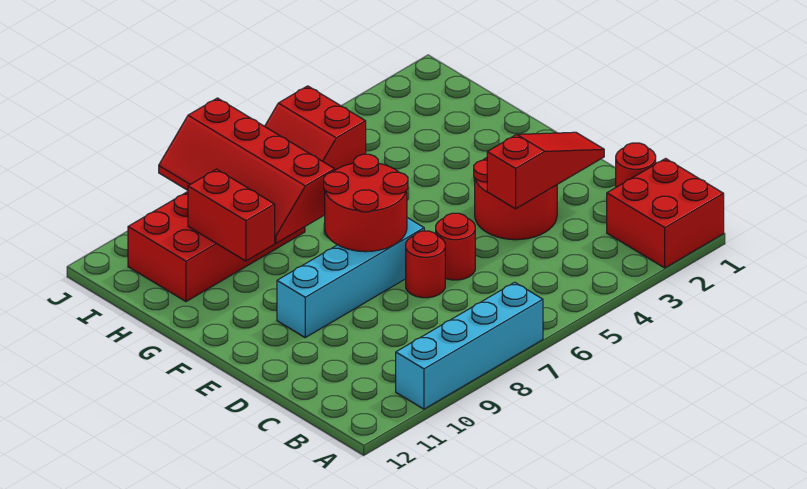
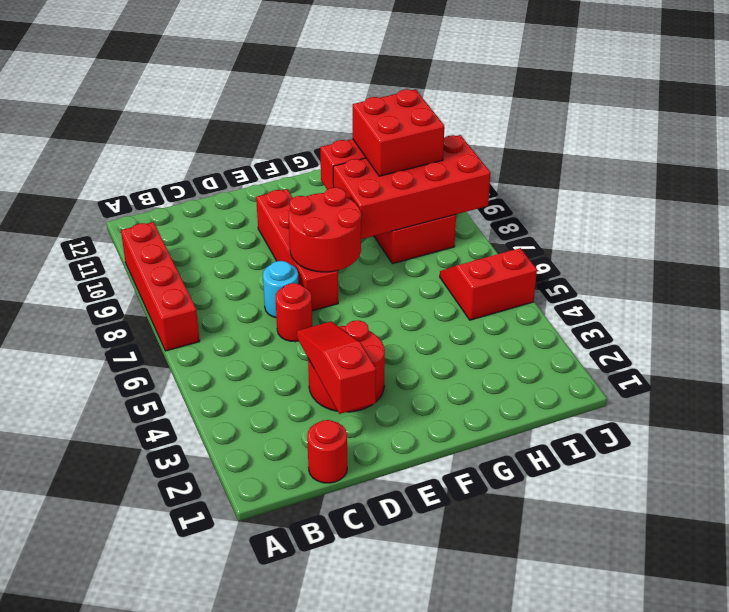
red brick A1:B2 level 1 -> red brick H9:I10 level 3
cyan brick A7:A10 level 1 -> red brick A7:A10 level 1
red slope D2:D4 level 2 top 4 -> red slope D2:D4 level 2 top 2
red round brick D7 level 1 -> cyan round brick D7 level 1
cyan brick E7:E10 level 1 -> red brick E7:E10 level 1
red slope G8:J9 level 2 top 8 -> red brick G8:J9 level 2

